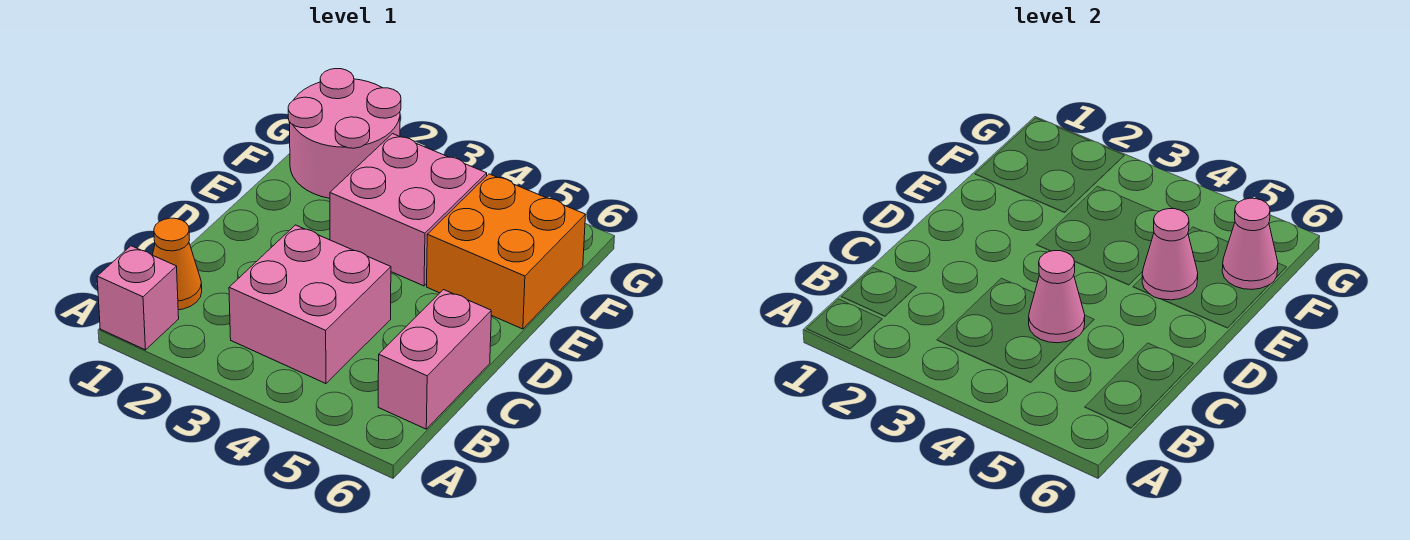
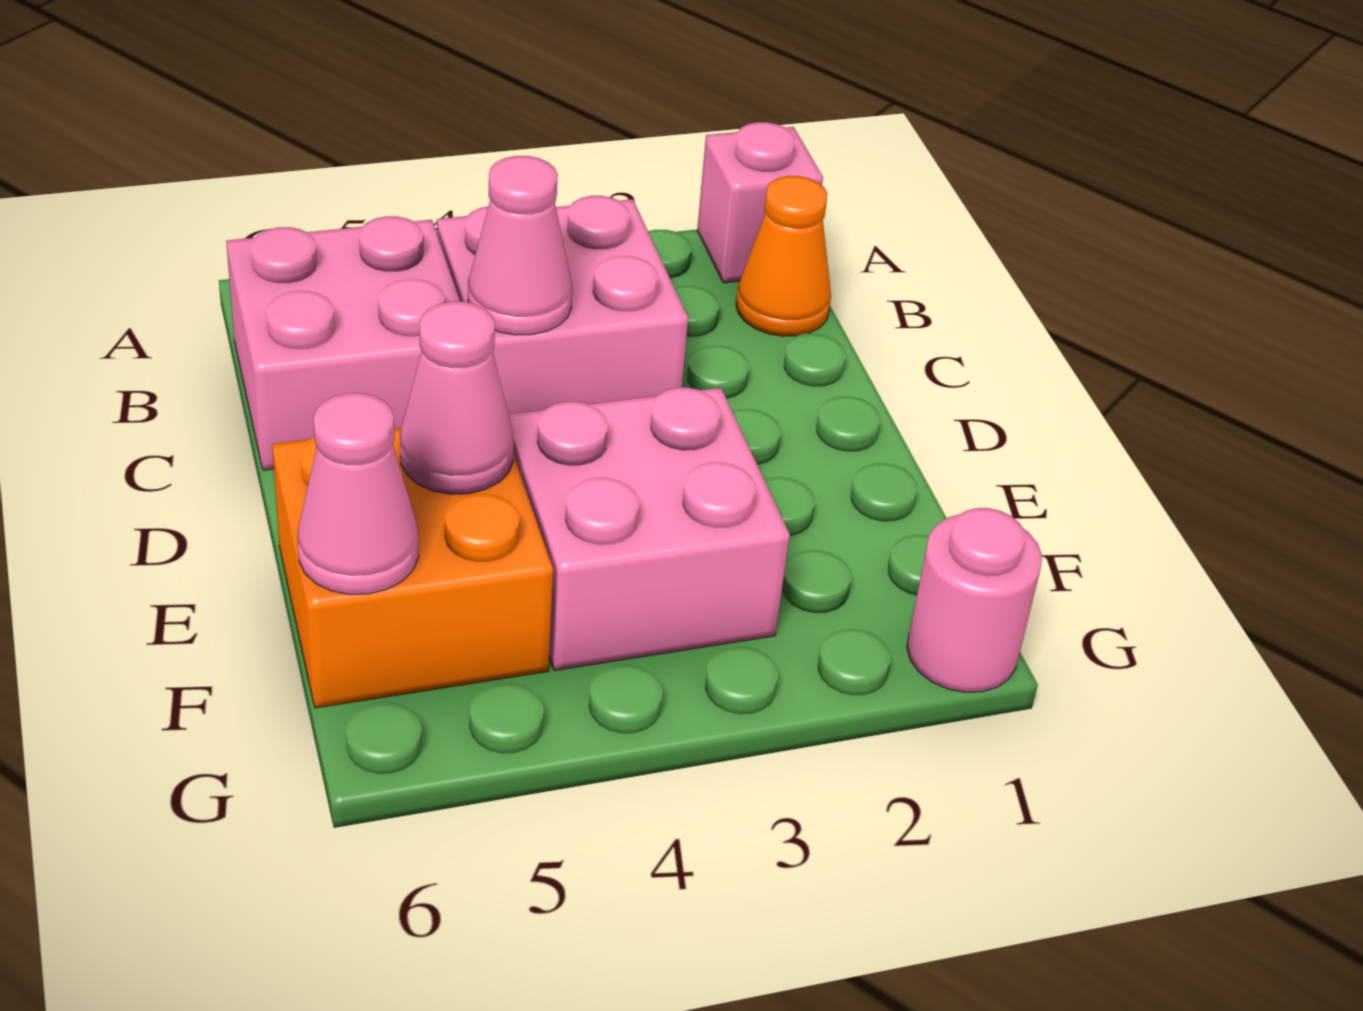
pink brick B6:C6 level 1 -> pink brick B5:C6 level 1
pink round brick F1:G2 level 1 -> pink round brick G1 level 1

